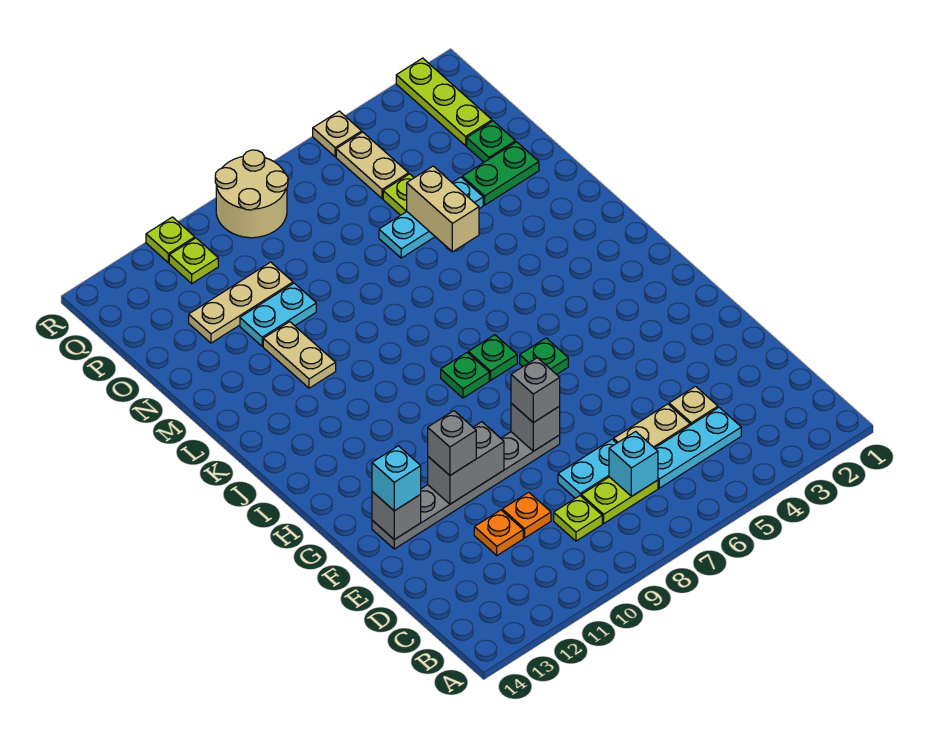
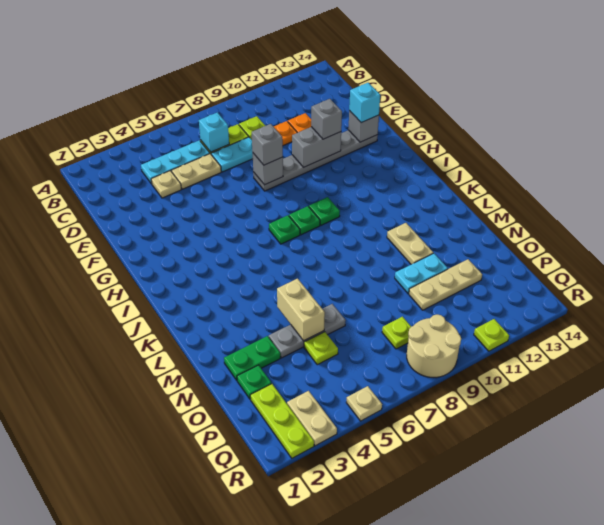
green plate H6 level 1 -> green plate I9 level 1
cyan plate N4:N6 level 1 -> grey plate N4:N6 level 1
tan plate P5:Q5 level 1 -> tan plate Q3:R3 level 1
lime plate Q11 level 1 -> lime plate P8 level 1

